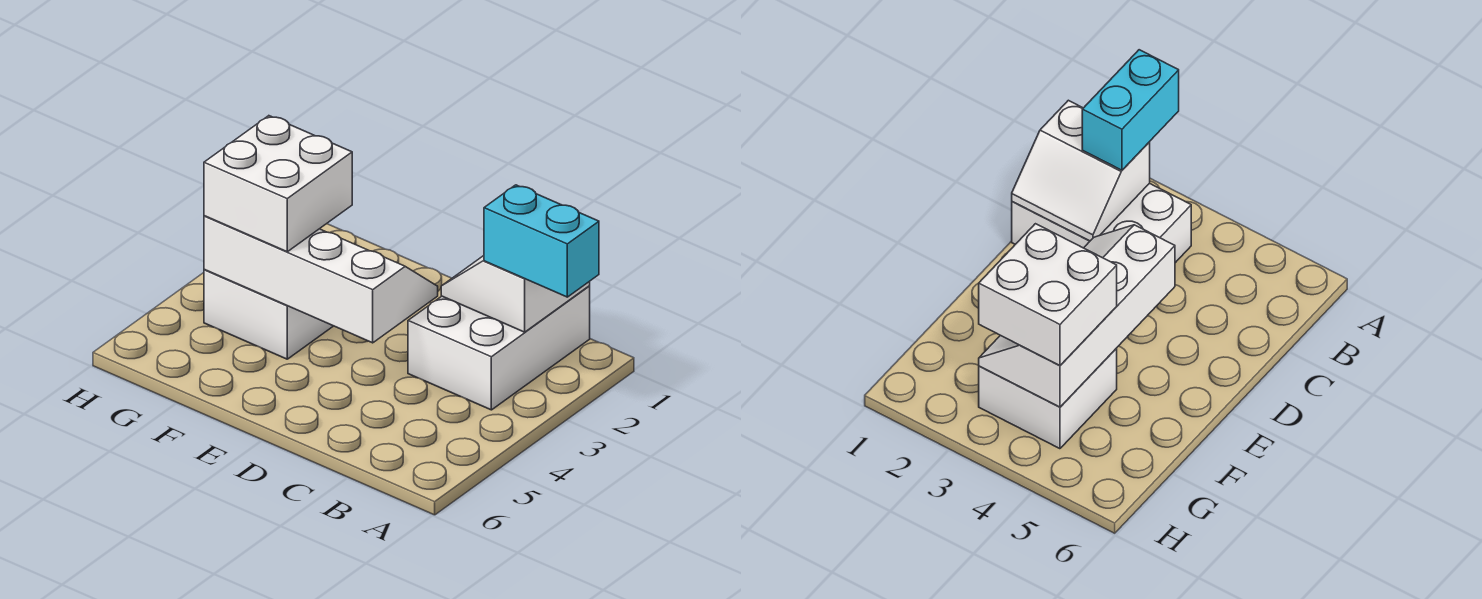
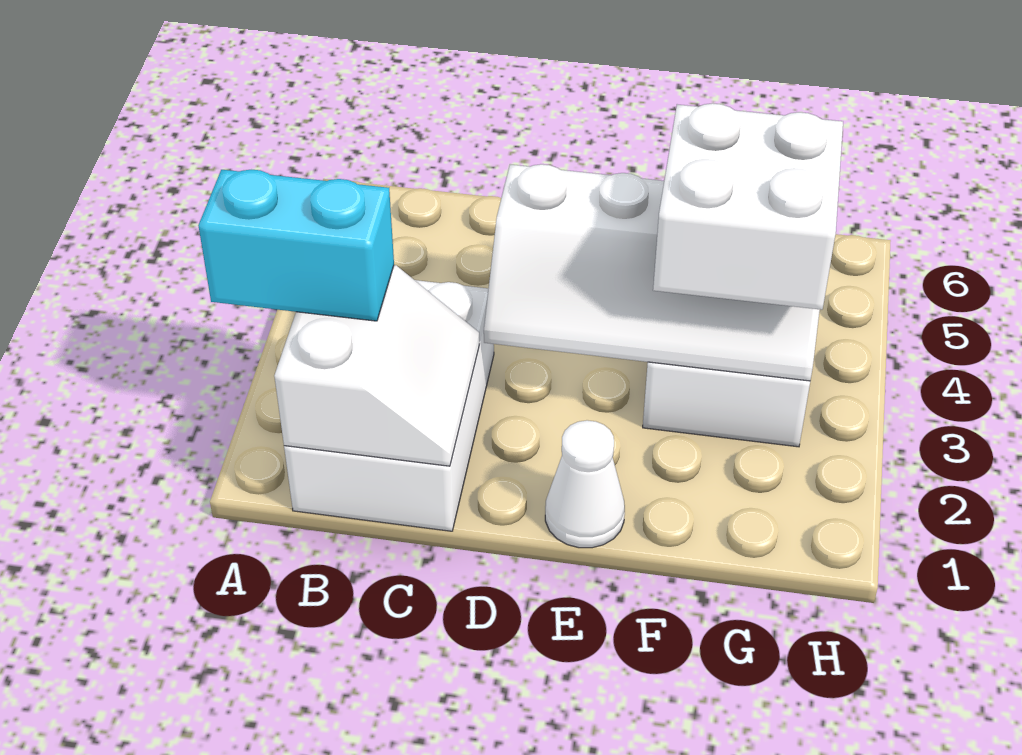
none -> white cone E1 level 1

